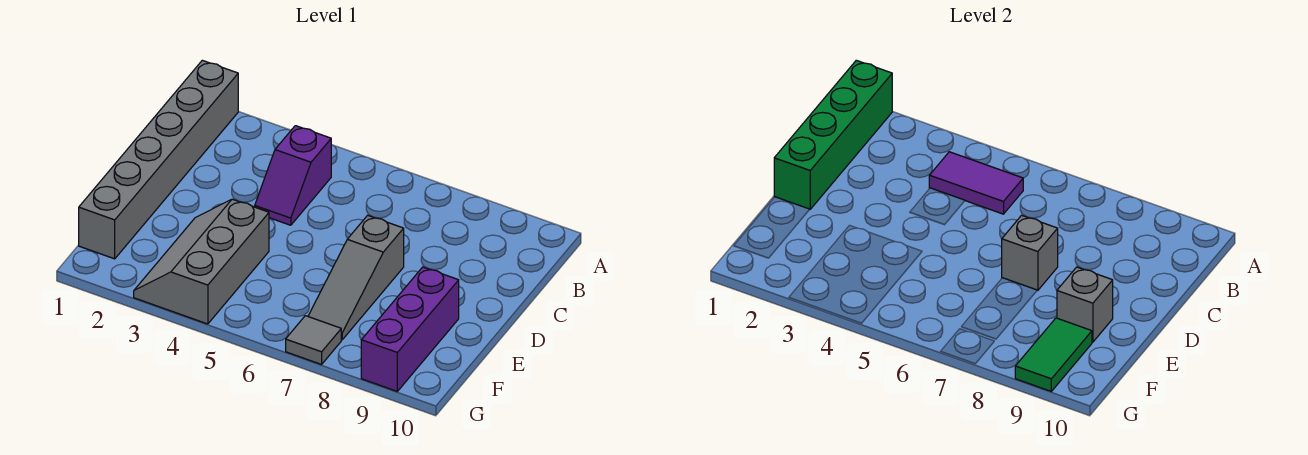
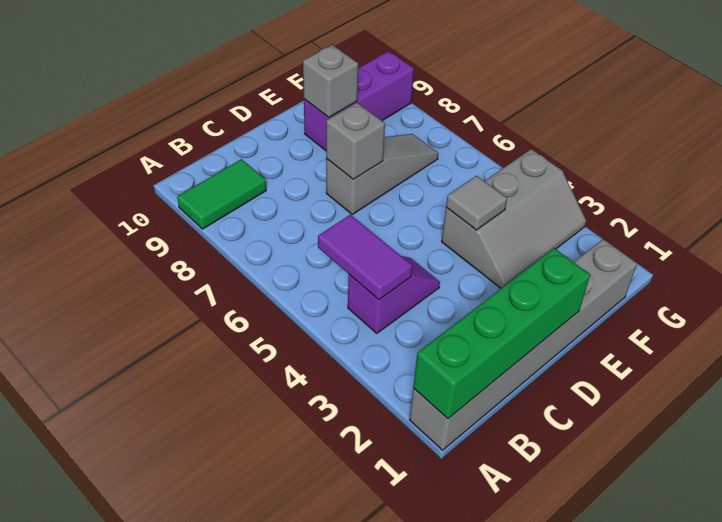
green tile F9:G9 level 2 -> green tile A9:B9 level 1
grey tile G7 level 1 -> grey tile E4 level 2

